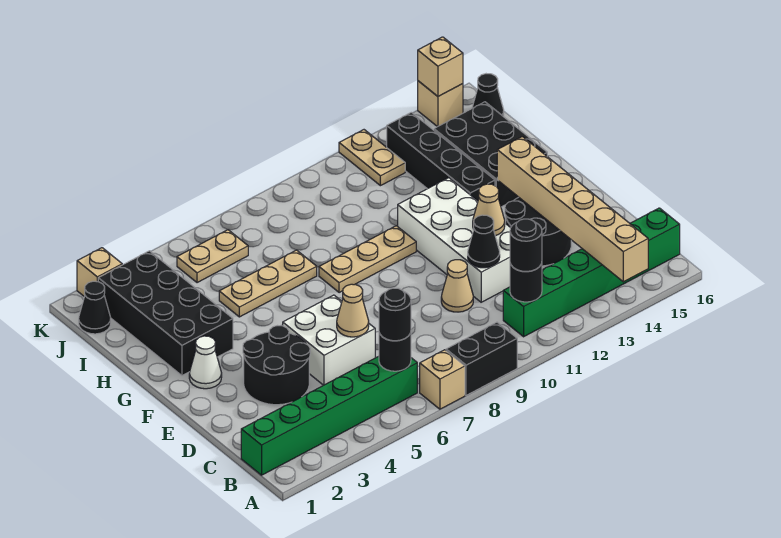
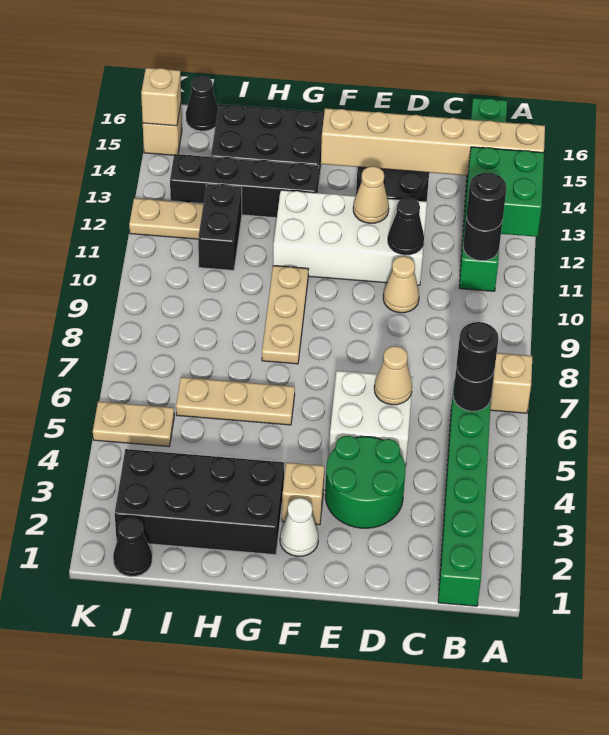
black brick A8:A9 level 1 -> black brick I11:I12 level 1
none -> green brick A12:B13 level 2
black round brick D3:E4 level 1 -> green round brick D3:E4 level 1
tan plate H5:H7 level 1 -> tan plate G6:I6 level 1
tan plate J5:J6 level 1 -> tan plate J5:K5 level 1
tan brick K2 level 1 -> tan brick F3 level 1

